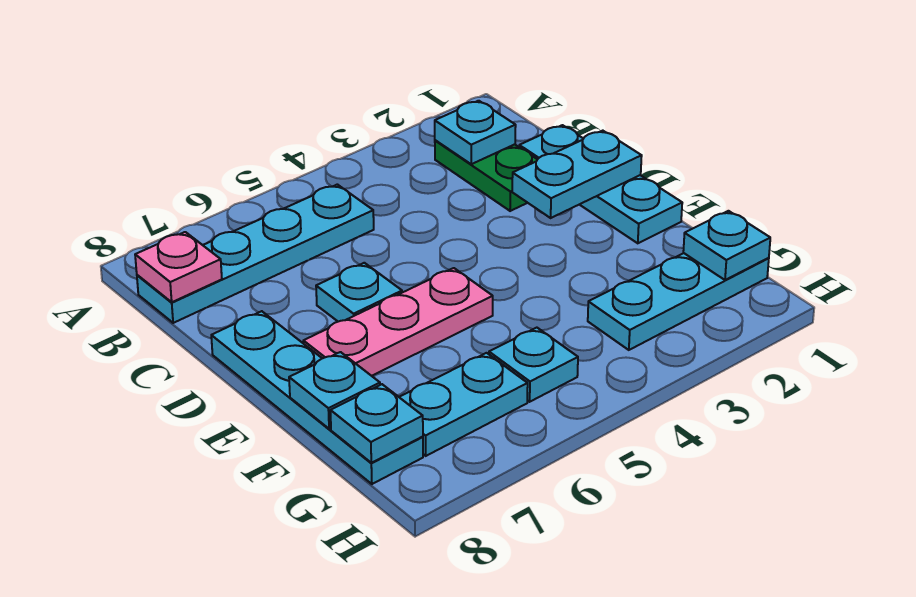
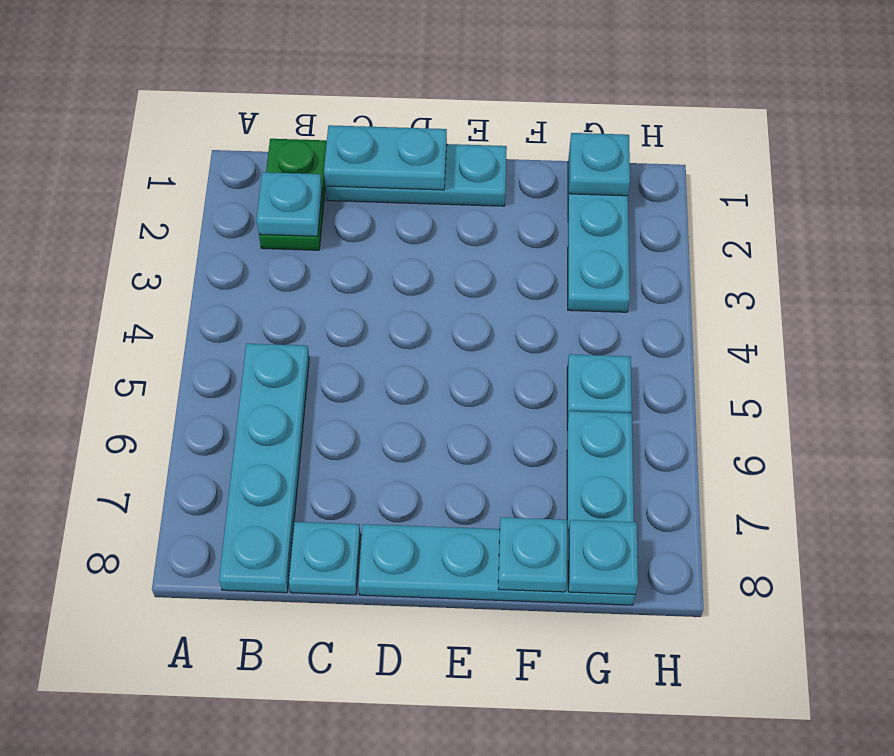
green plate B2:C2 level 1 -> green plate B1:B2 level 1
pink plate B8 level 2 -> none
cyan plate D1:D2 level 2 -> cyan plate C1:D1 level 2
cyan plate D6 level 1 -> cyan plate C8 level 1
pink plate E5:E7 level 1 -> none

